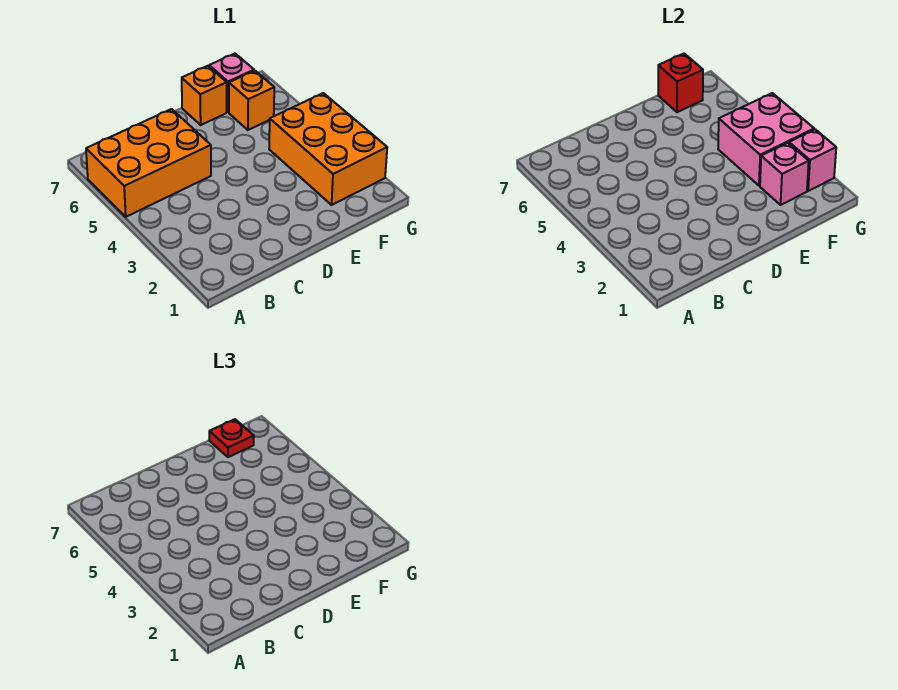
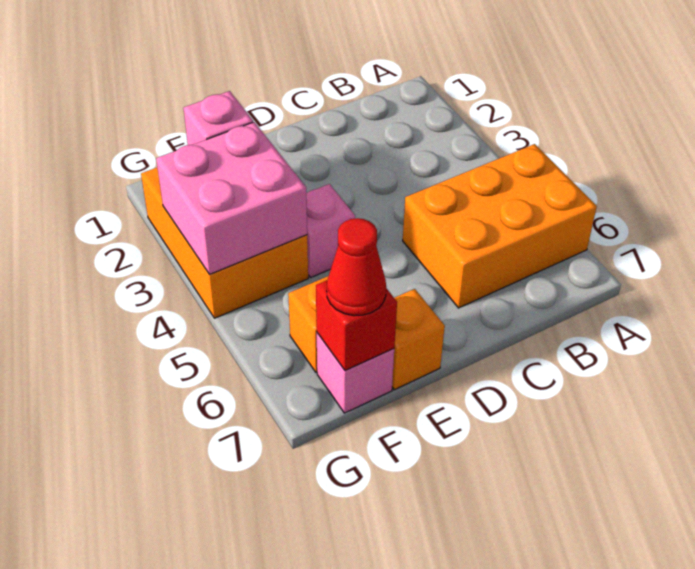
red plate F7 level 3 -> red cone F7 level 3
pink brick G2 level 2 -> pink brick E4 level 1

